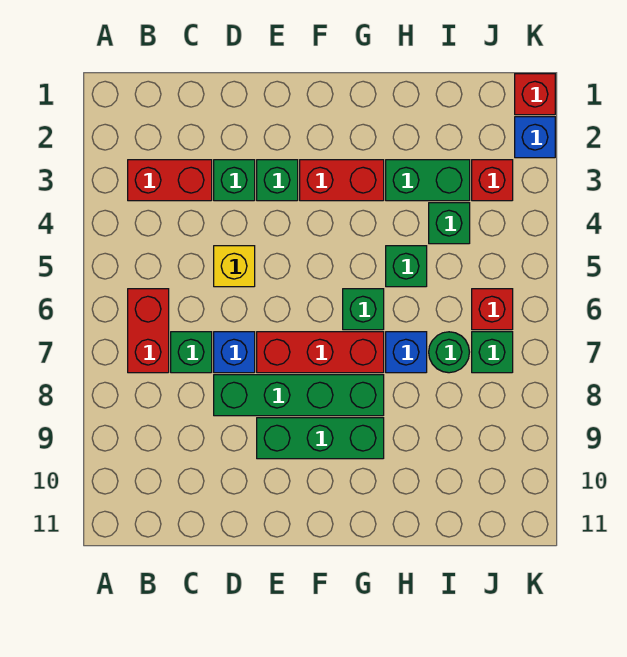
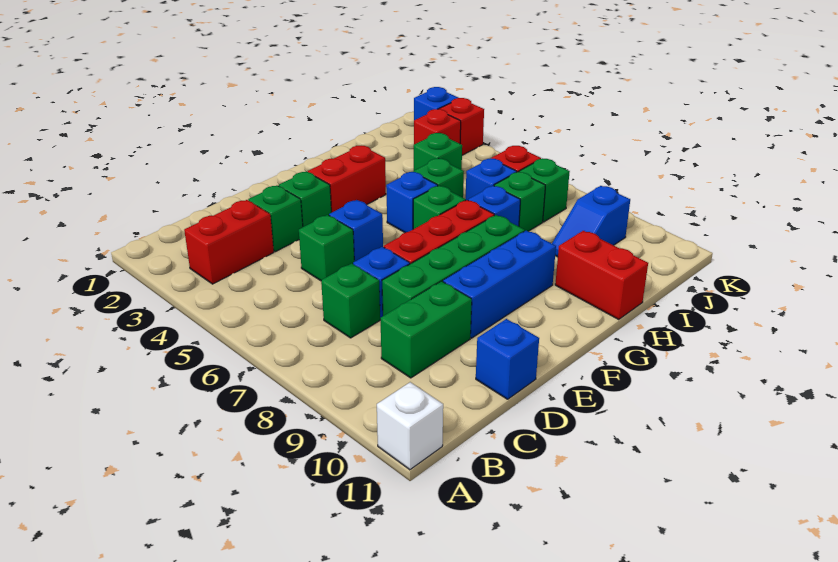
none -> white brick A11 level 1
red brick B6:B7 level 1 -> red brick H10:H11 level 1
yellow brick D5 level 1 -> green brick D5 level 1
none -> blue brick D11 level 1
none -> blue brick E5 level 1
green brick E9:G9 level 1 -> blue brick E9:G9 level 1
none -> blue brick G5 level 1
green brick H3:I3 level 1 -> green brick C9:D9 level 1
none -> blue brick I6 level 1
green round brick I7 level 1 -> green brick I7 level 1
none -> blue slope I9:J9 level 1 top J
red brick K1 level 1 -> red brick K3 level 1

